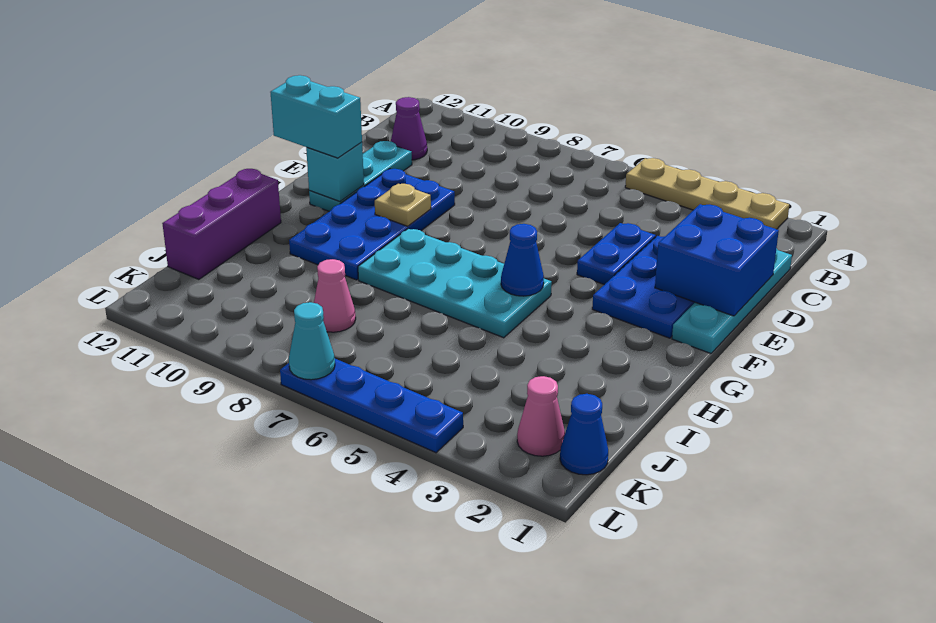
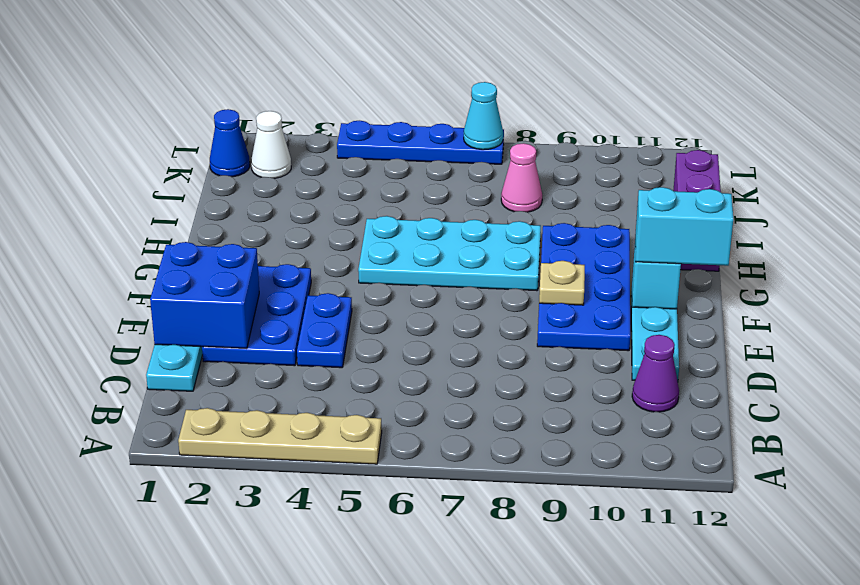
blue cone G5 level 2 -> none
pink cone K2 level 1 -> white cone K2 level 1

